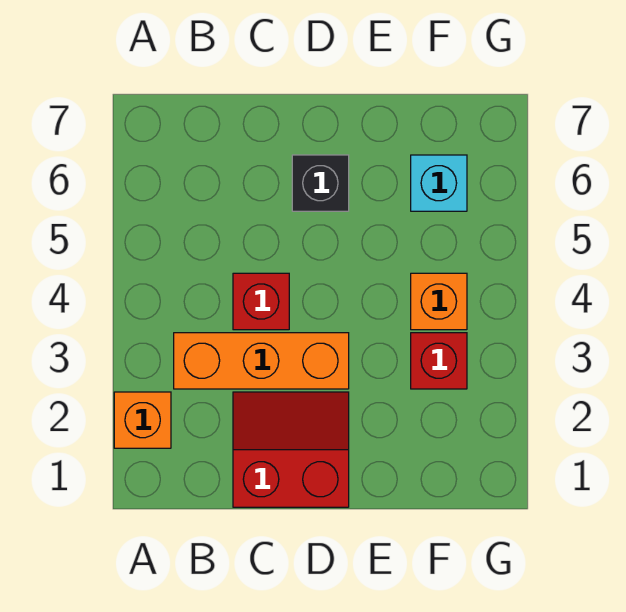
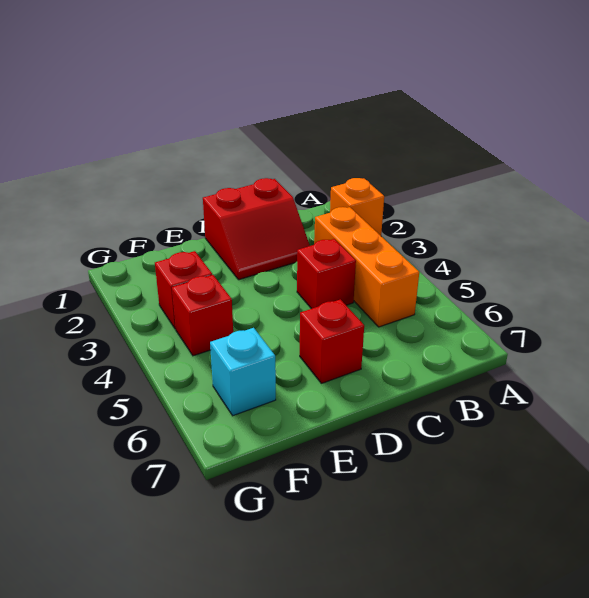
orange brick B3:D3 level 1 -> orange brick B3:B5 level 1
black brick D6 level 1 -> red brick D6 level 1
orange brick F4 level 1 -> red brick F4 level 1

